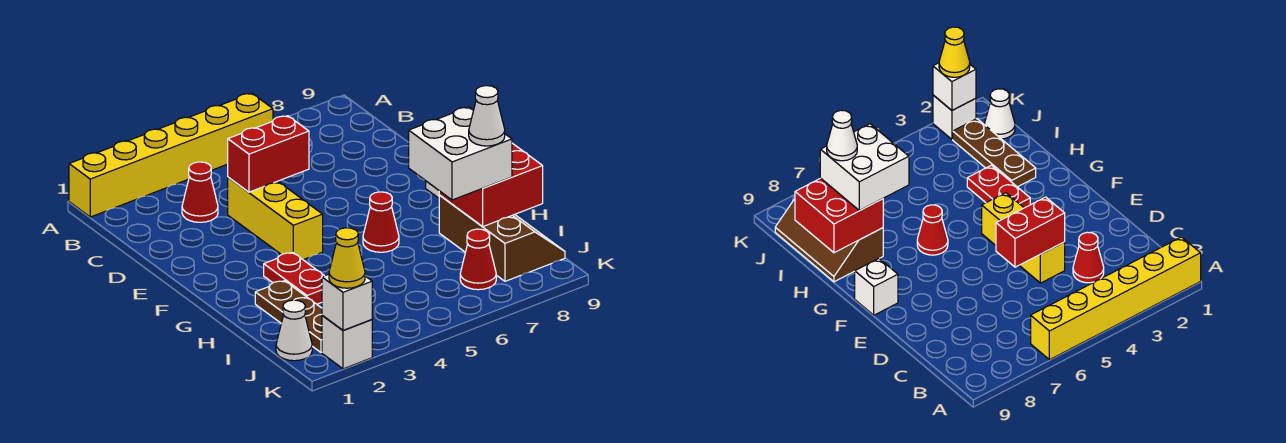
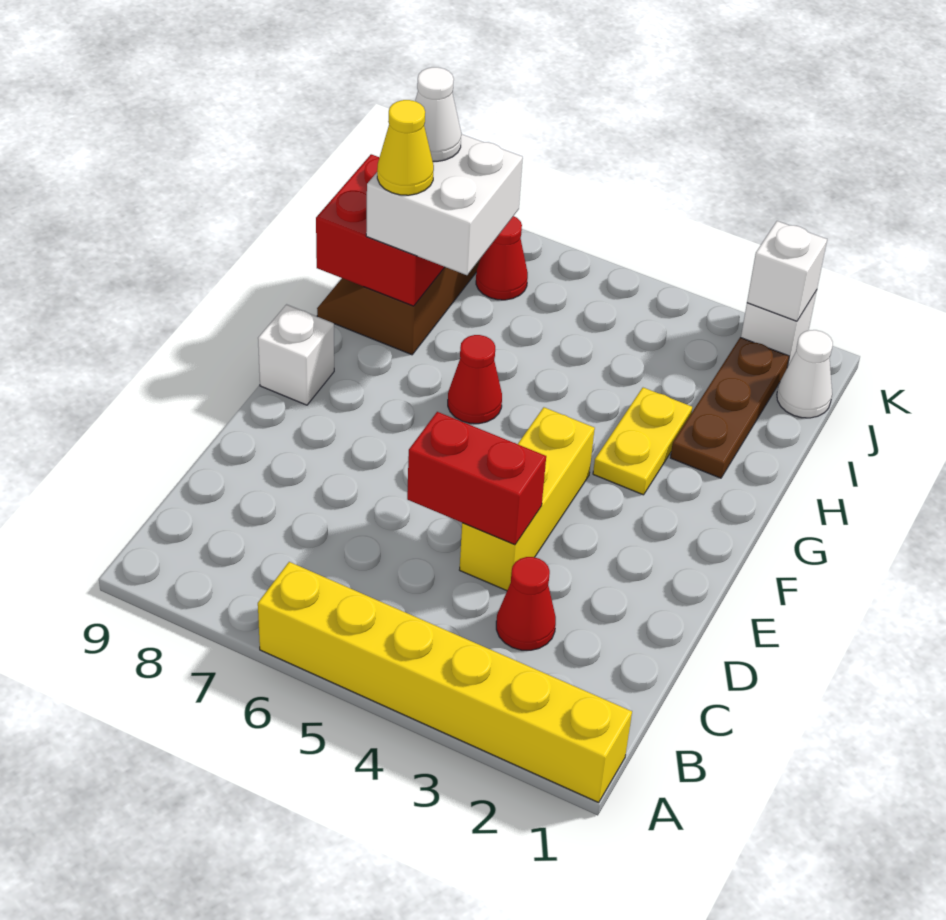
red plate G3:H3 level 1 -> yellow plate G3:H3 level 1
yellow cone K2 level 3 -> yellow cone H8 level 4

